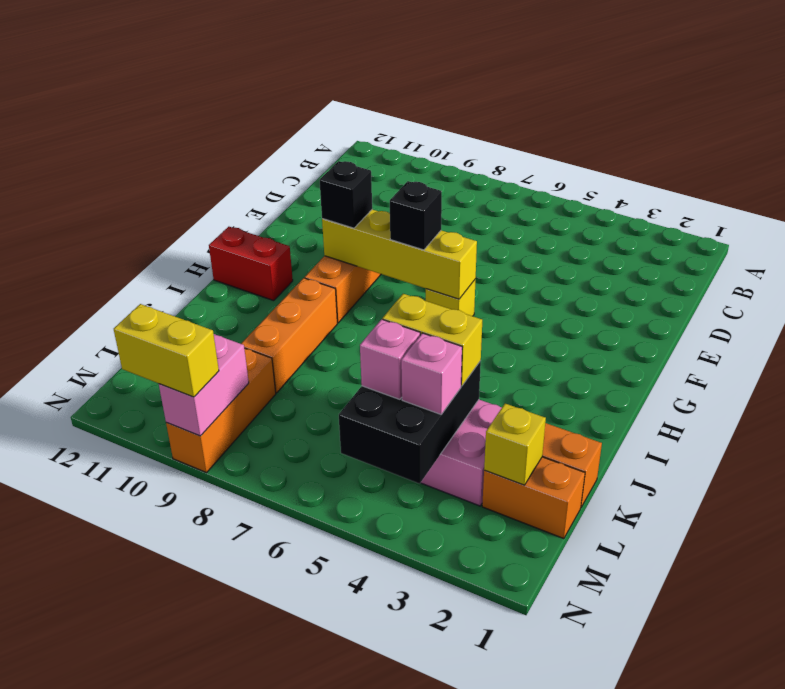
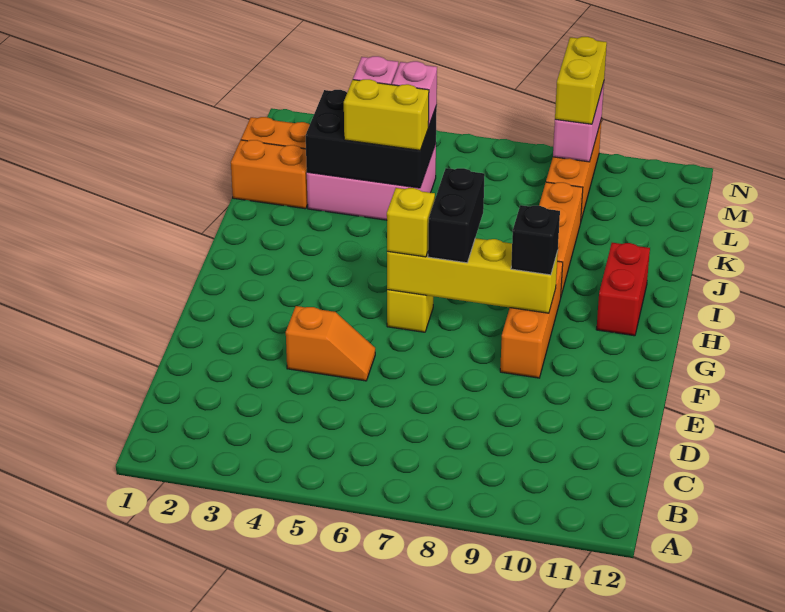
none -> orange slope E4:E5 level 1 top 4
black brick G7 level 3 -> black brick G7:H7 level 3
red brick H11:H12 level 1 -> red brick H11:I11 level 1
black brick K4:M5 level 2 -> black brick K3:L5 level 2
yellow brick L2 level 2 -> yellow brick G6 level 3
yellow brick N9:N10 level 3 -> yellow brick M9:N9 level 3

